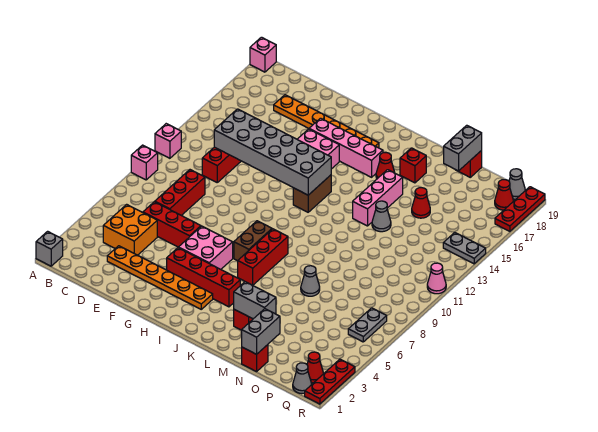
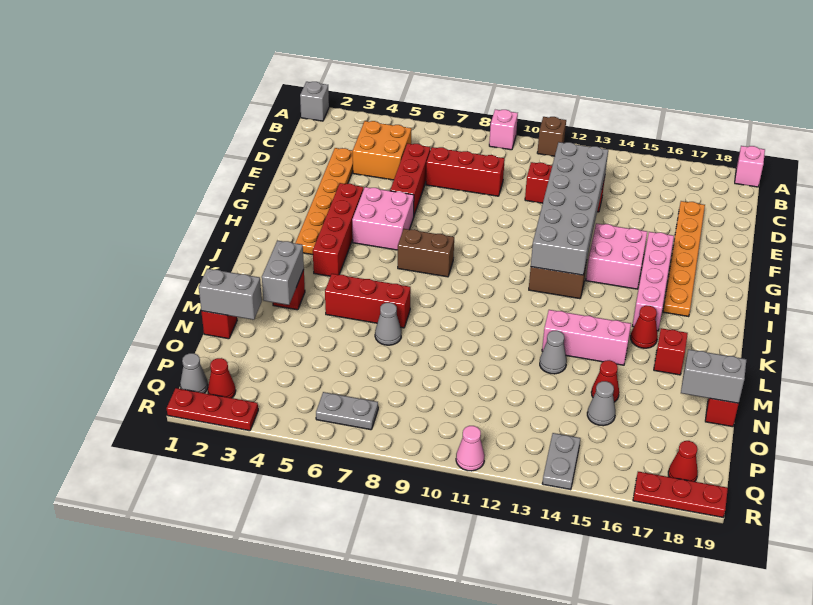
pink brick A11 level 1 -> brown brick A11 level 1
red brick J6:J8 level 1 -> red brick L5:L7 level 1
grey cone Q19 level 1 -> grey cone O15 level 1

